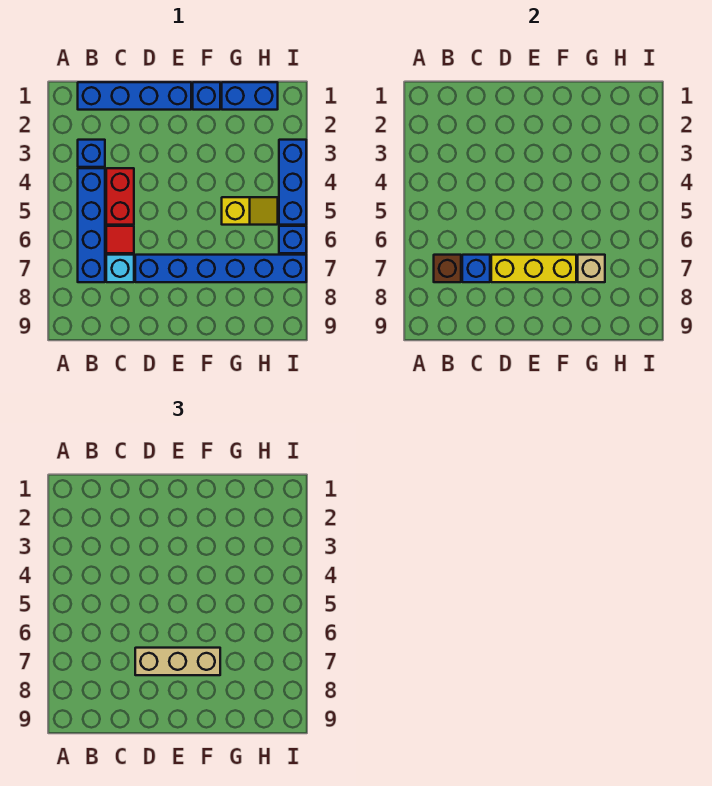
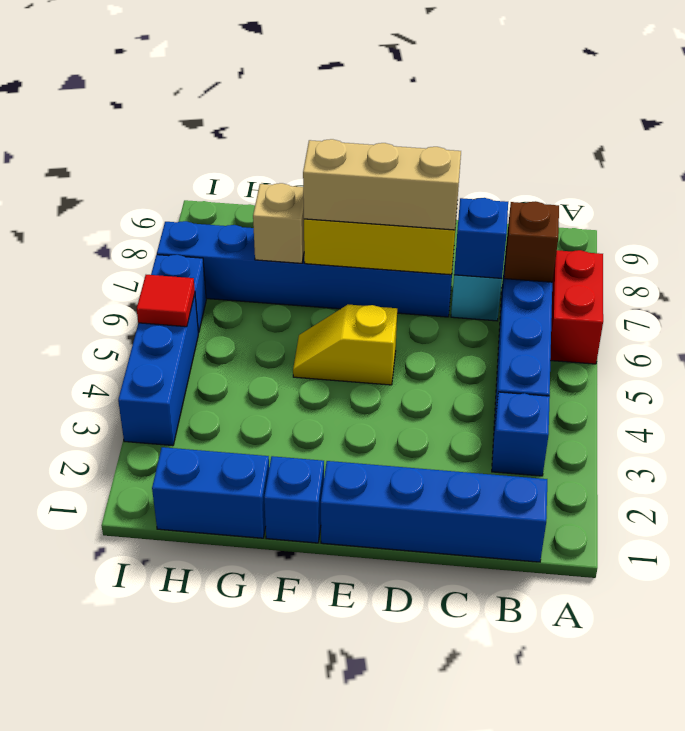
red brick C4:C5 level 1 -> red brick A6:A7 level 1
red tile C6 level 1 -> red tile I5 level 2
yellow slope G5:H5 level 1 top G -> yellow slope E5:F5 level 1 top E

